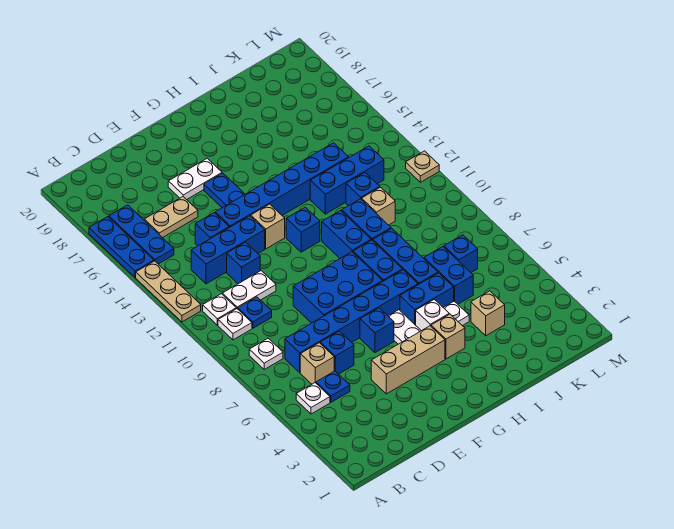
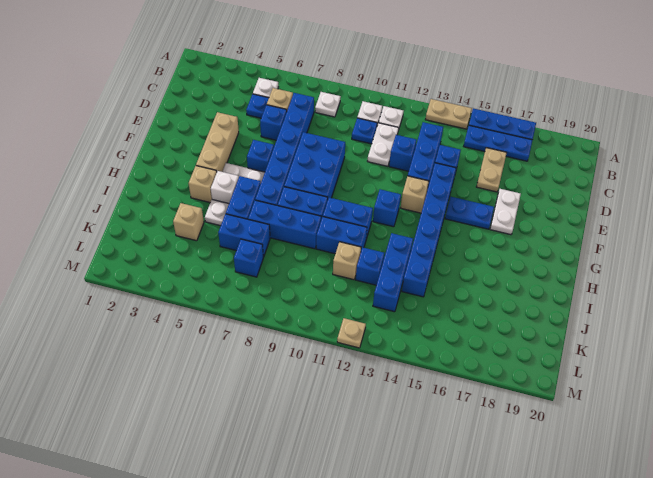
tan plate A12:A14 level 1 -> tan plate A13:A14 level 1

